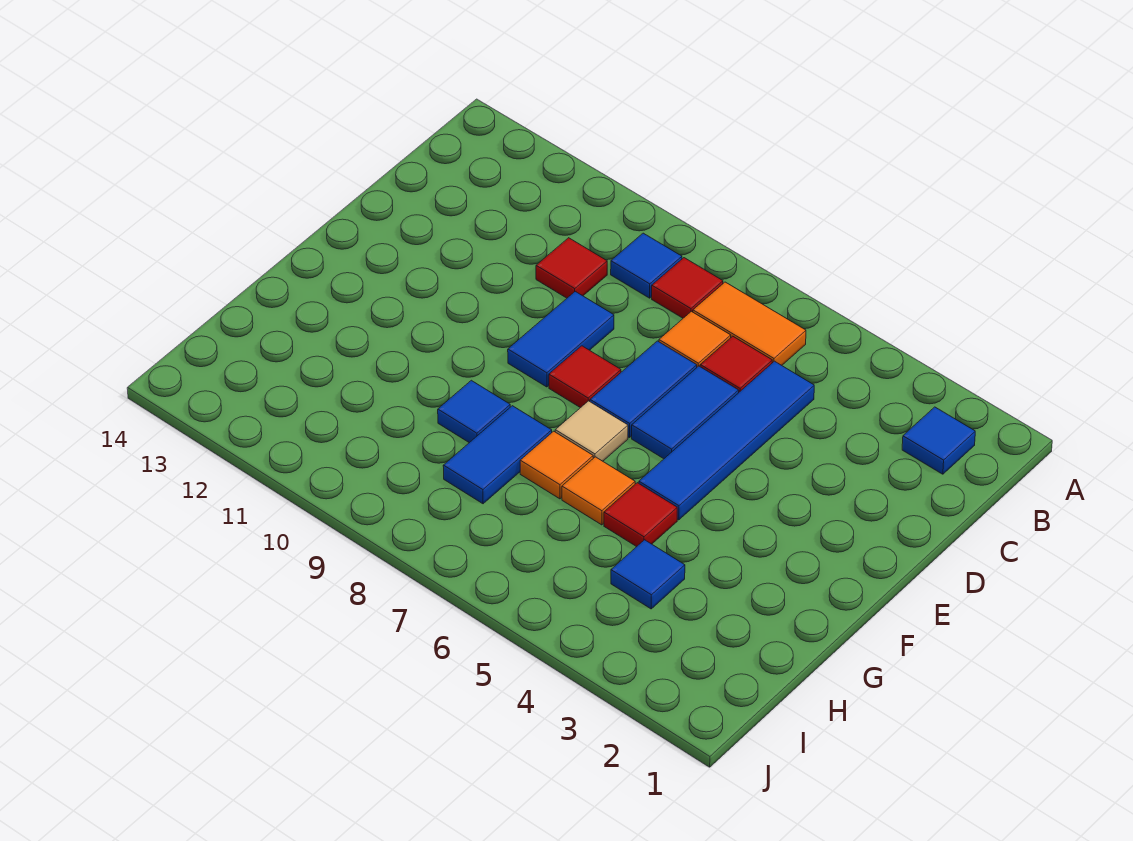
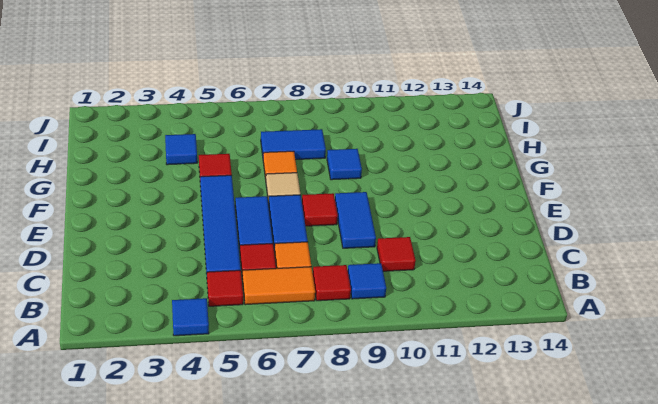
blue tile B2 level 1 -> blue tile A4 level 1
none -> red tile B5 level 1
orange tile G6 level 1 -> none
blue tile G8:H8 level 1 -> blue tile H7:H8 level 1

